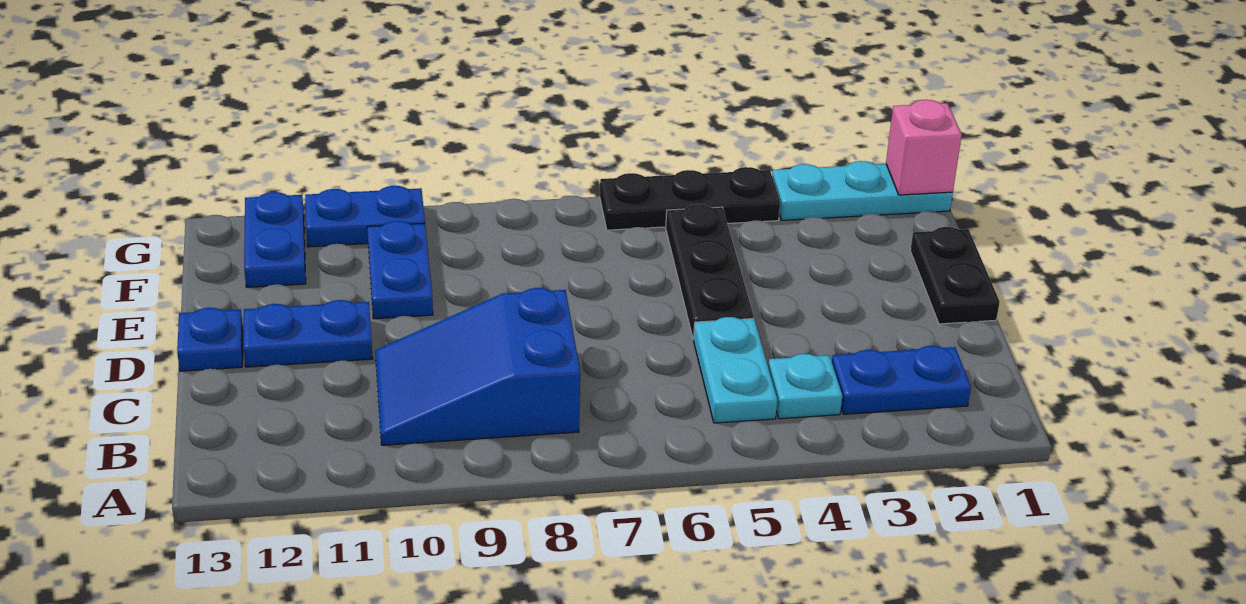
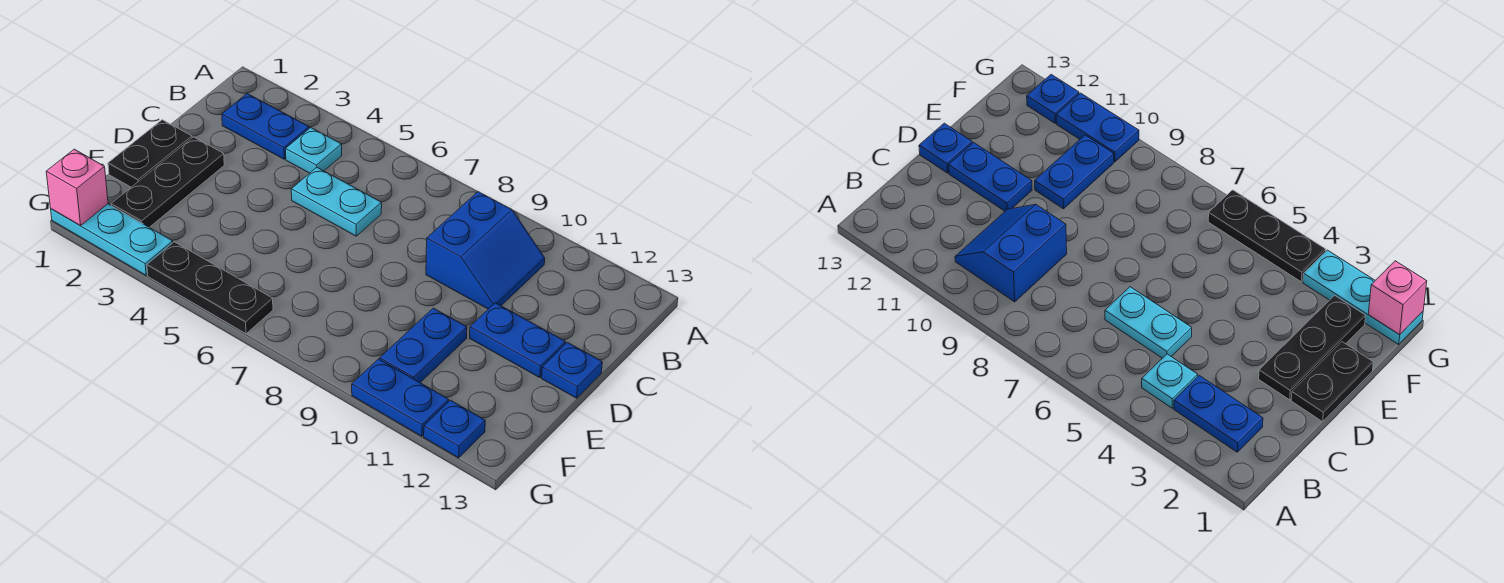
cyan plate B5:C5 level 1 -> cyan plate C5:C6 level 1
blue slope B8:C10 level 1 top 8 -> blue slope B9:C10 level 1 top 9
black plate D5:F5 level 1 -> black plate D2:F2 level 1
blue plate F12:G12 level 1 -> blue plate G12 level 1

